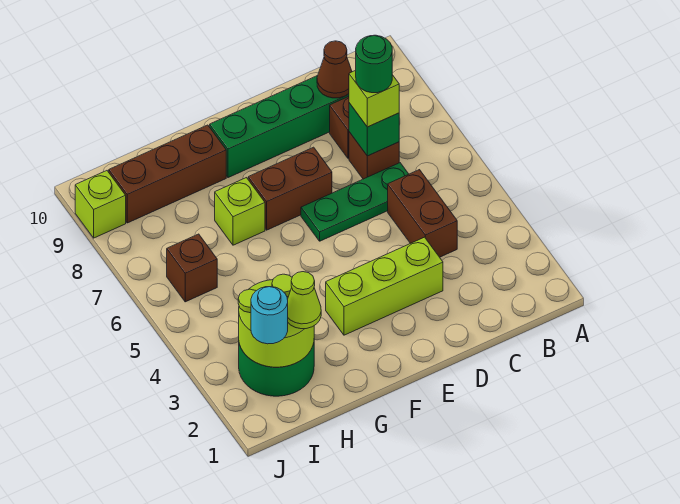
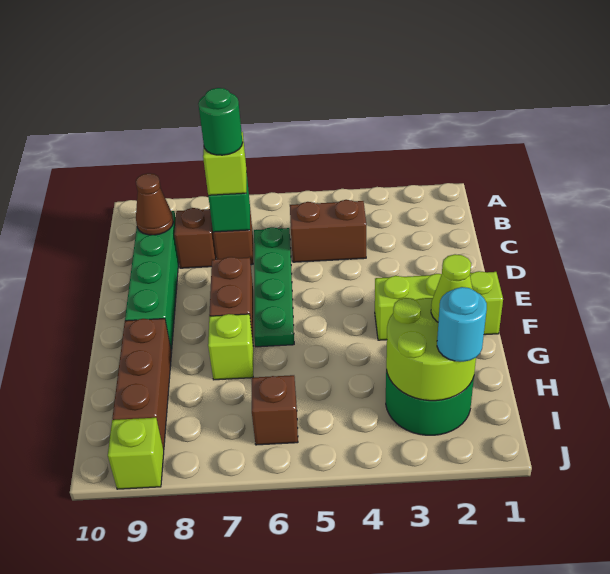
green plate C6:E6 level 1 -> green plate C6:F6 level 1
lime brick D3:F3 level 1 -> lime brick F1:F3 level 1

